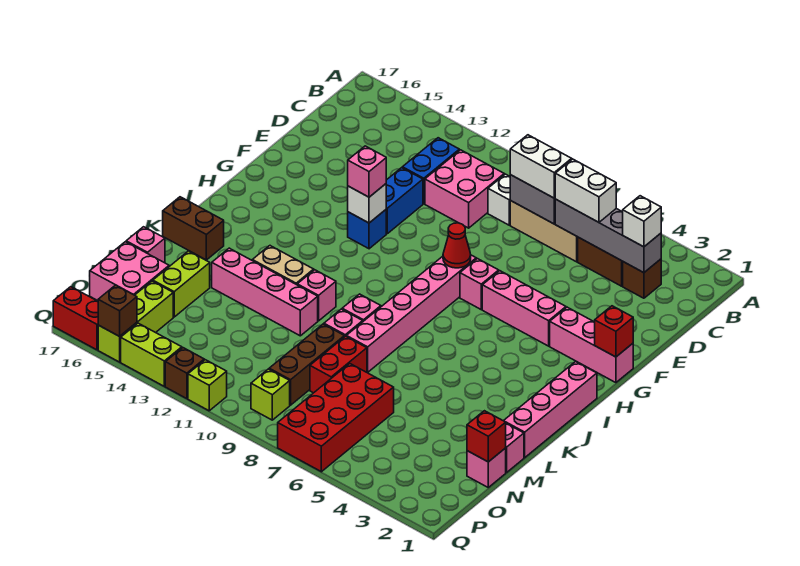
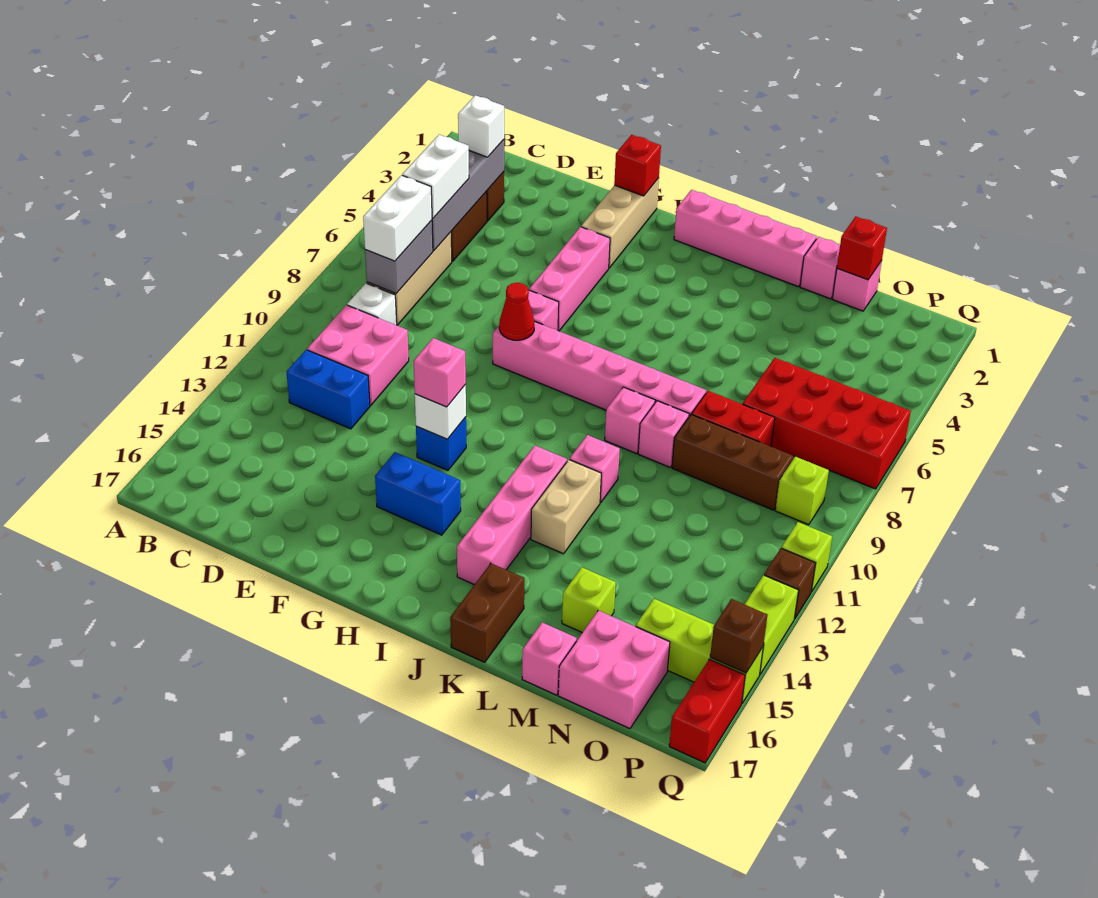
blue brick E12:F12 level 1 -> blue brick G14:H14 level 1
pink brick G1:G3 level 1 -> tan brick G1:G3 level 1
pink brick L11:L14 level 1 -> pink brick J12:J15 level 1
lime brick M15:N15 level 1 -> lime brick M15 level 1

